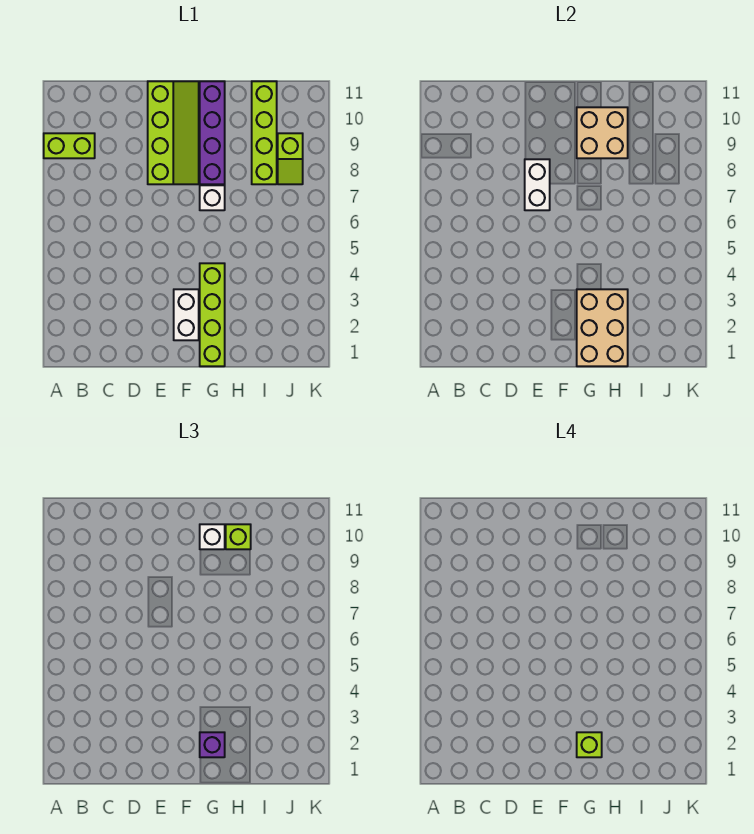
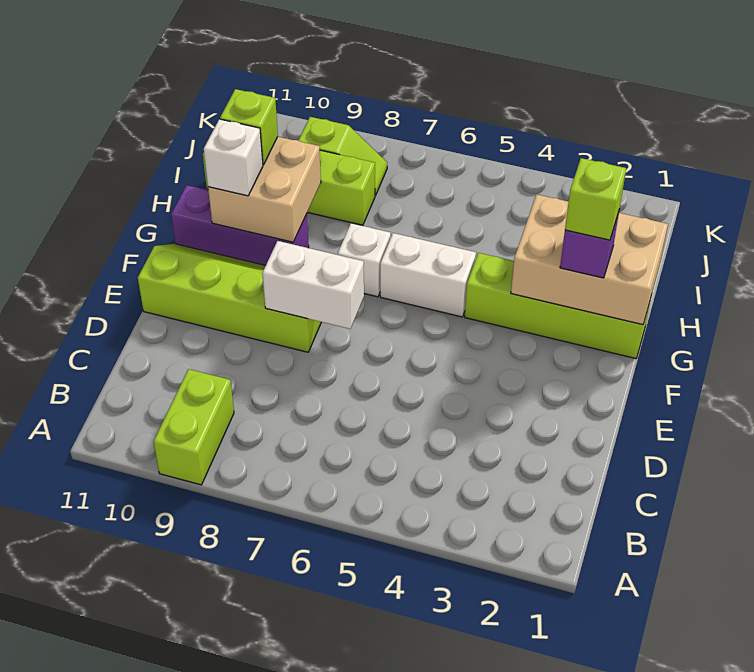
white brick F2:F3 level 1 -> white brick G5:G6 level 1
purple brick G8:G11 level 1 -> purple brick G9:G11 level 1

